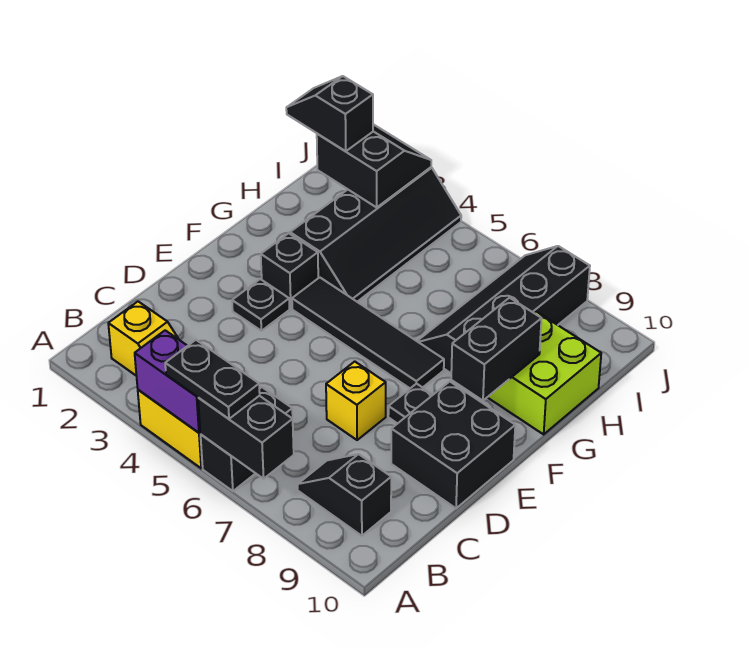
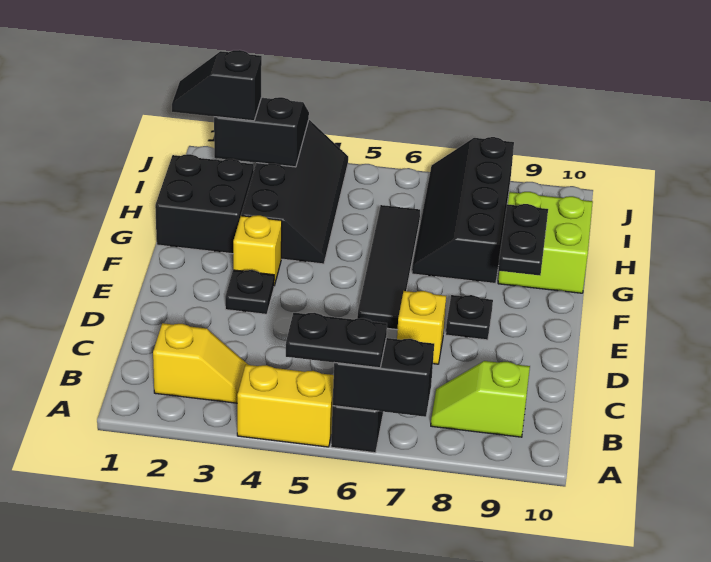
purple brick A4:A5 level 2 -> none
black slope B8:B9 level 1 top 9 -> lime slope B8:B9 level 1 top 9
black brick D9:E10 level 1 -> black brick G1:H2 level 1
black brick F3 level 1 -> yellow brick F3 level 1
black tile F4:F7 level 1 -> black tile E6:H6 level 1
black brick F9:G9 level 2 -> black plate F9:G9 level 2

